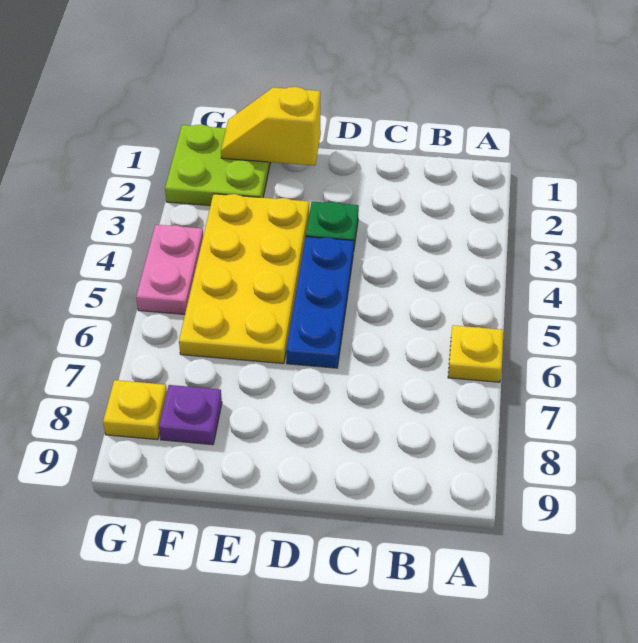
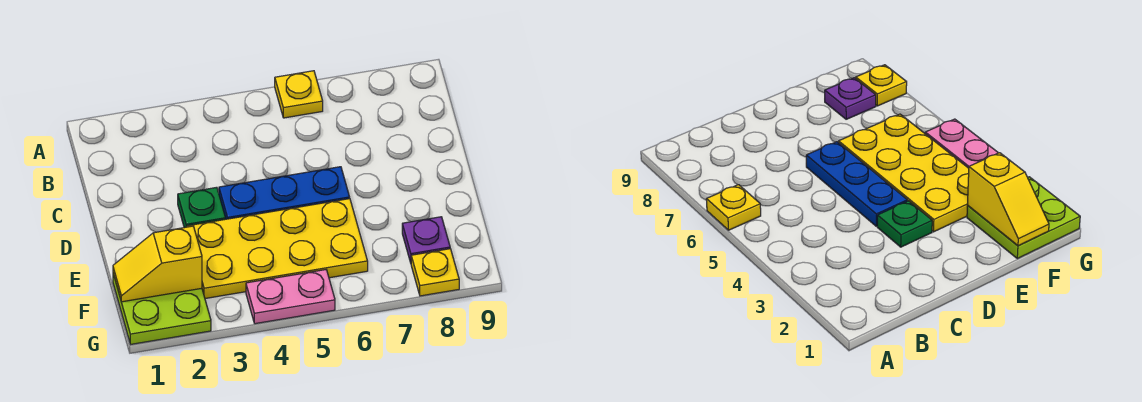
yellow slope E1:F1 level 2 top E -> yellow slope F1:F2 level 2 top 2

